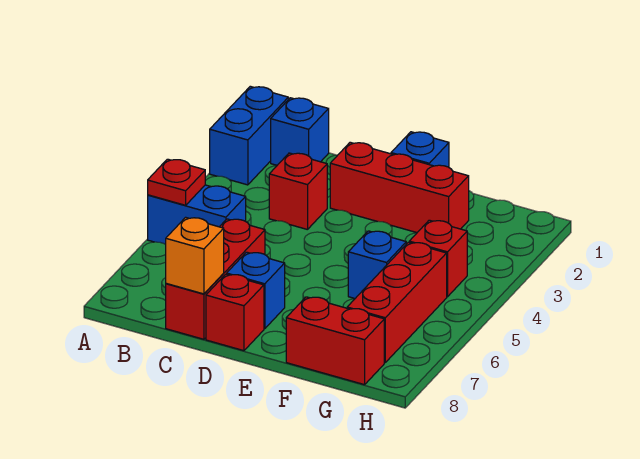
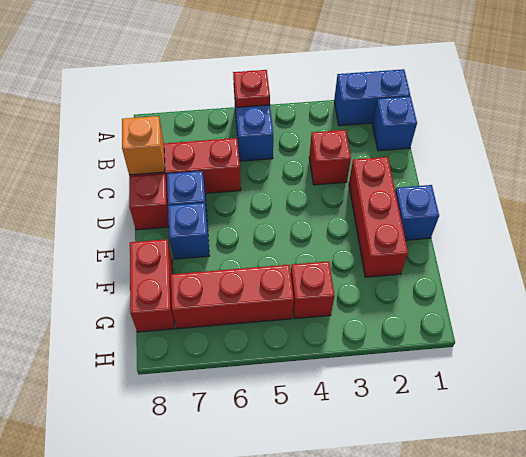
blue brick F5 level 1 -> blue brick E7 level 1

